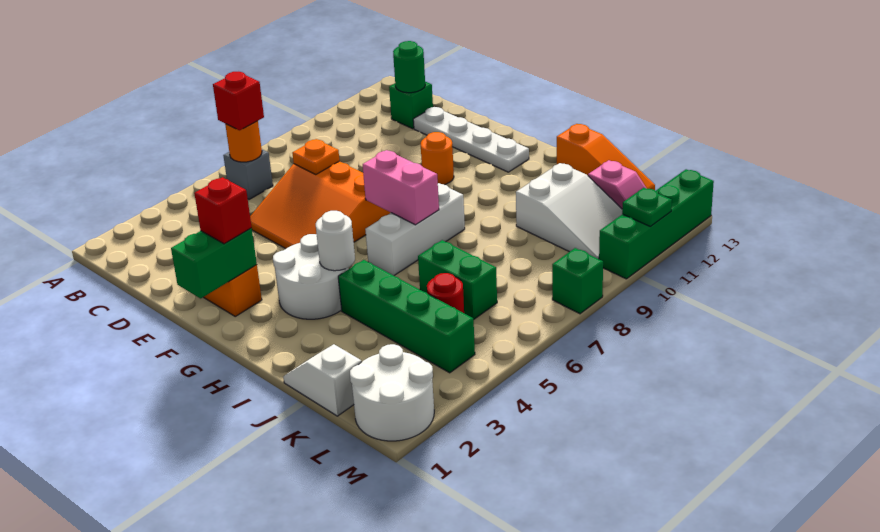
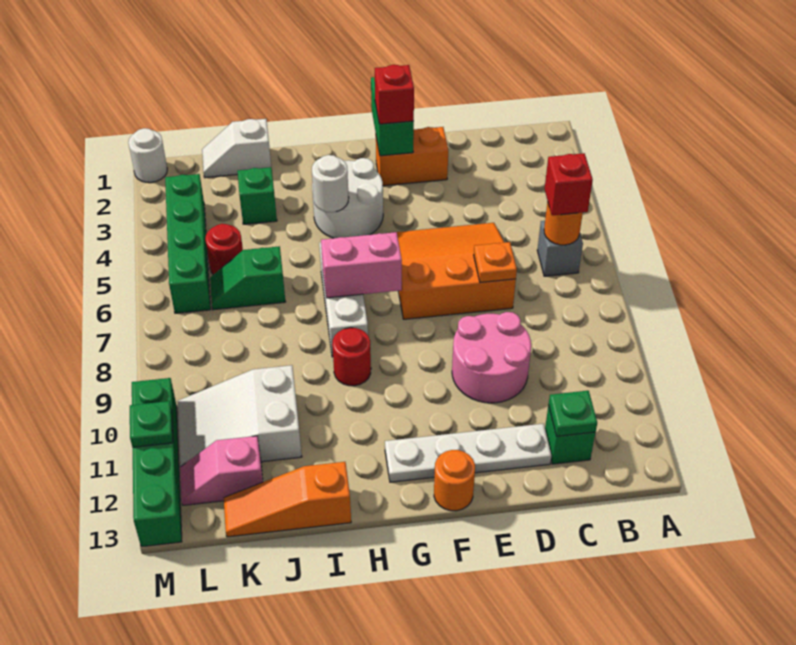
green round brick C12 level 2 -> green plate C12 level 2
none -> pink round brick D9:E10 level 1
orange round brick F10 level 1 -> orange round brick F13 level 1
none -> red round brick H9 level 1
green brick I4:L4 level 1 -> green brick L3:L6 level 1
white slope J1:K1 level 1 top K -> white slope J1:K1 level 1 top J
green brick J6:K6 level 1 -> green slope J6:K6 level 1 top J
white round brick L1:M2 level 1 -> white round brick M1 level 1
green brick M8 level 1 -> green brick J3 level 1

